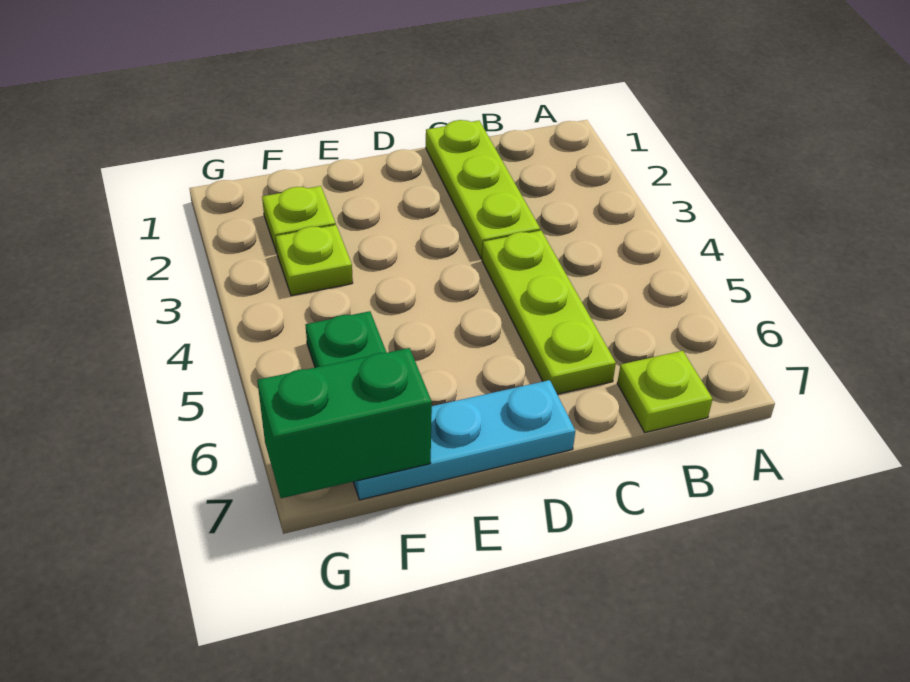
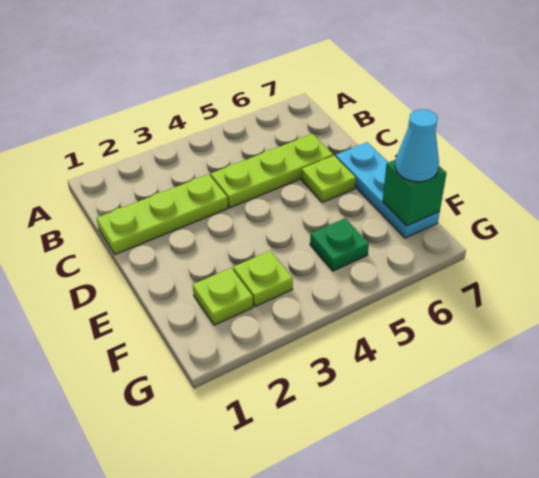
lime plate B7 level 1 -> lime plate D6 level 1
green brick F7:G7 level 2 -> green brick F7 level 2
none -> cyan cone F7 level 3

